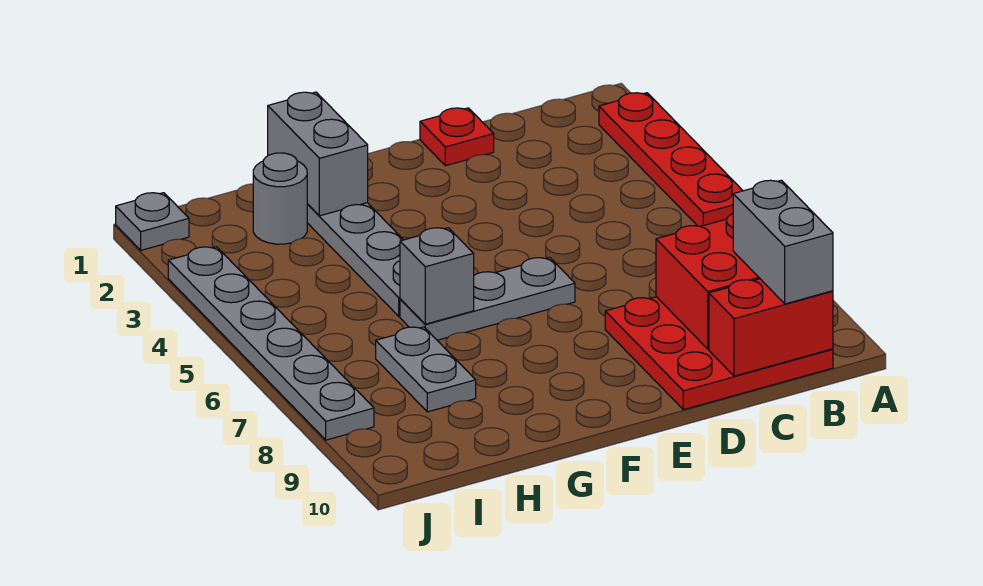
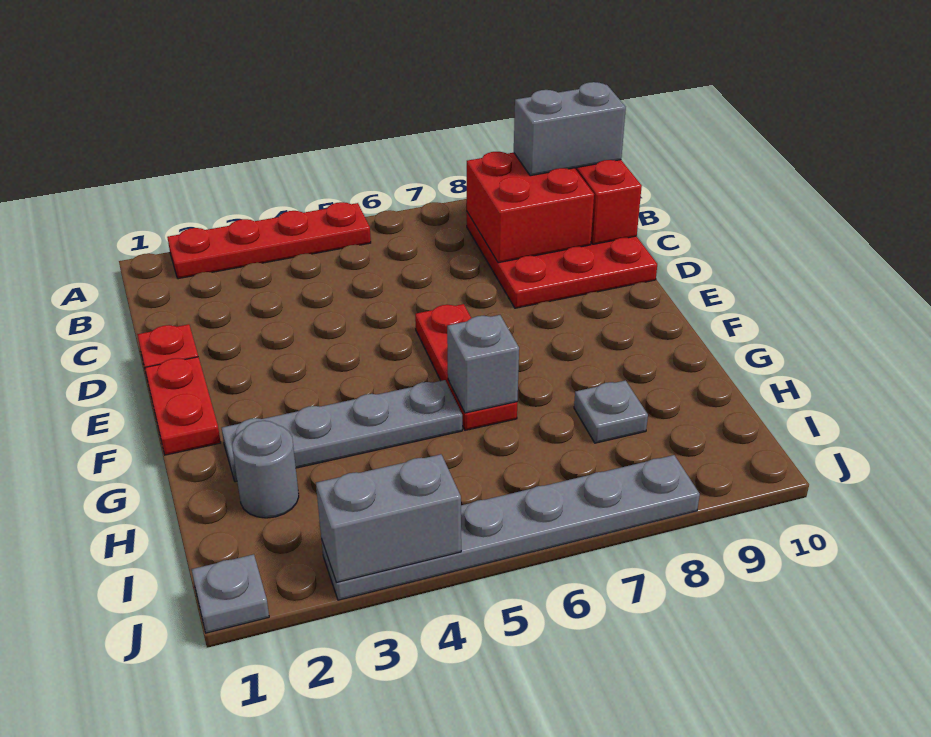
none -> red plate E1:F1 level 1
grey plate E6:G6 level 1 -> red plate E6:G6 level 1
grey brick G1:G2 level 2 -> grey brick J3:J4 level 2
grey plate H7:H8 level 1 -> grey plate H8 level 1

